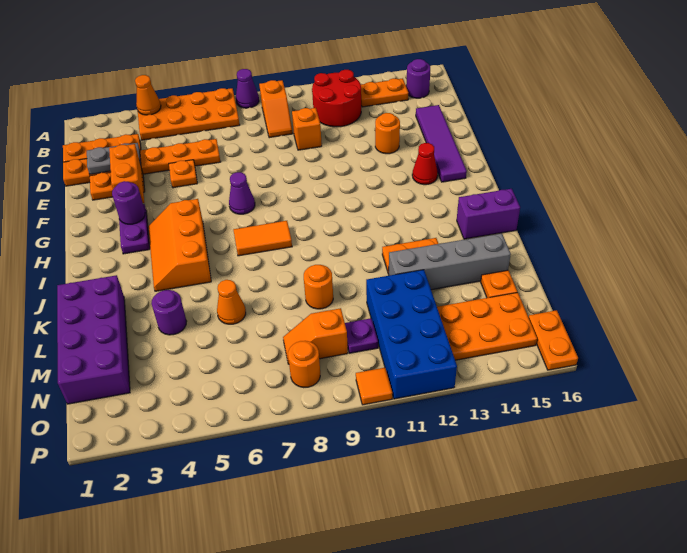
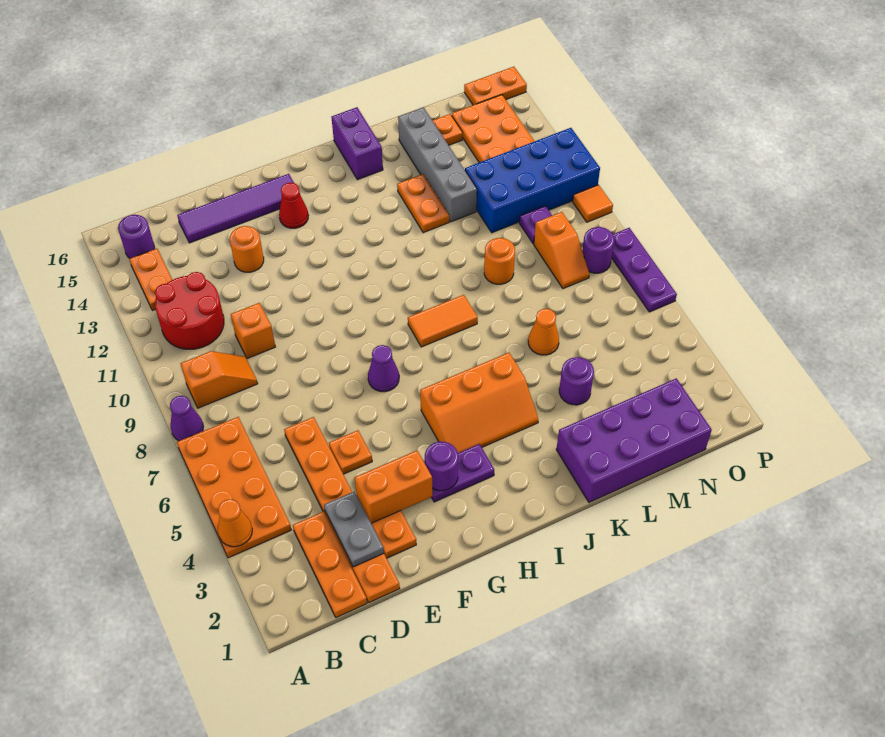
orange tile I7:I8 level 1 -> orange tile I8:J8 level 1
orange round brick O8 level 1 -> purple round brick O8 level 1
none -> purple plate P6:P8 level 1

